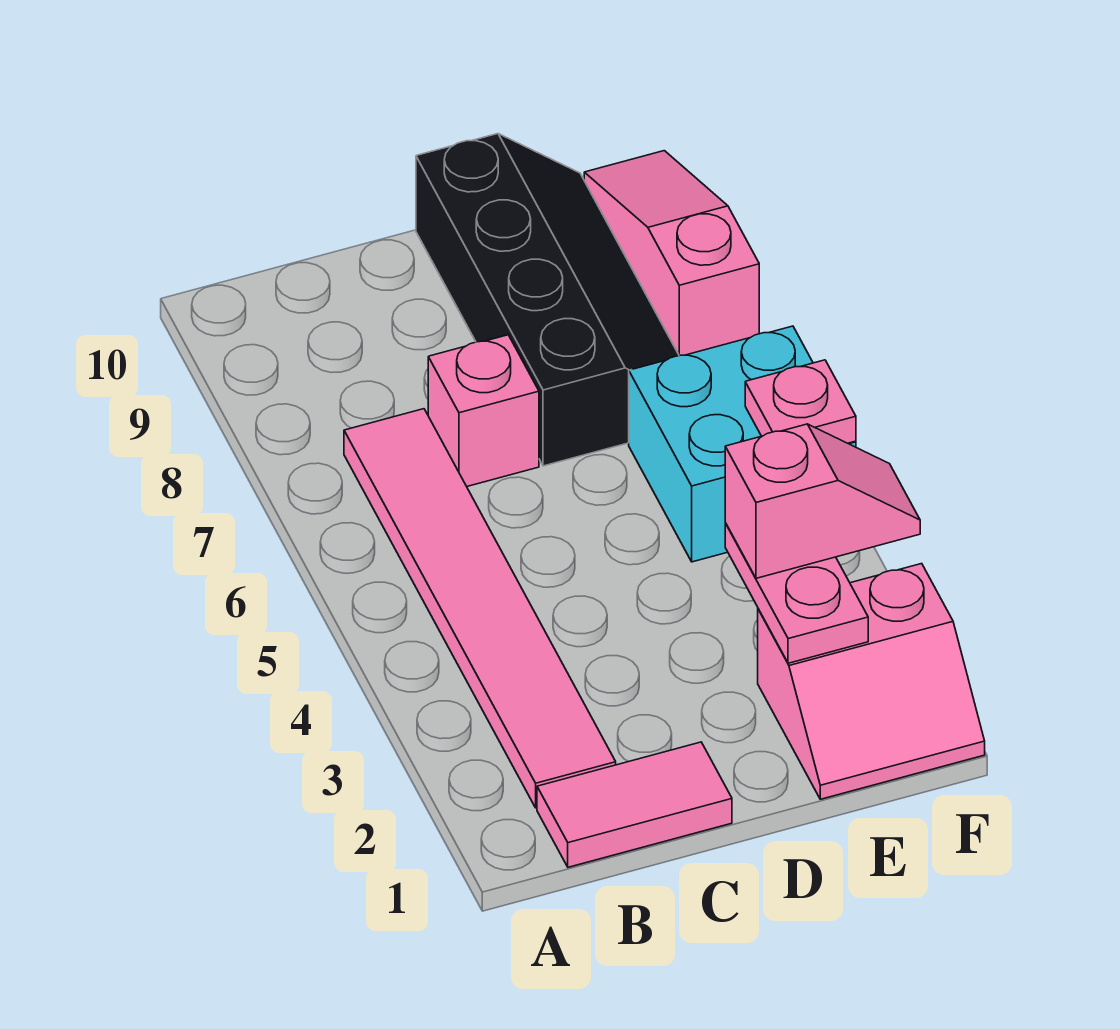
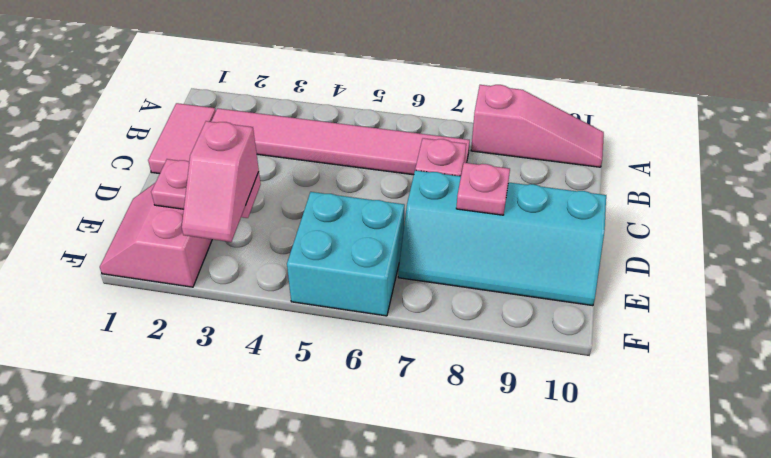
black slope D7:E10 level 1 top D -> cyan slope D7:E10 level 1 top D
pink plate F5 level 2 -> pink plate D8 level 2
pink slope F8:F10 level 1 top 8 -> pink slope A8:A10 level 1 top 8

